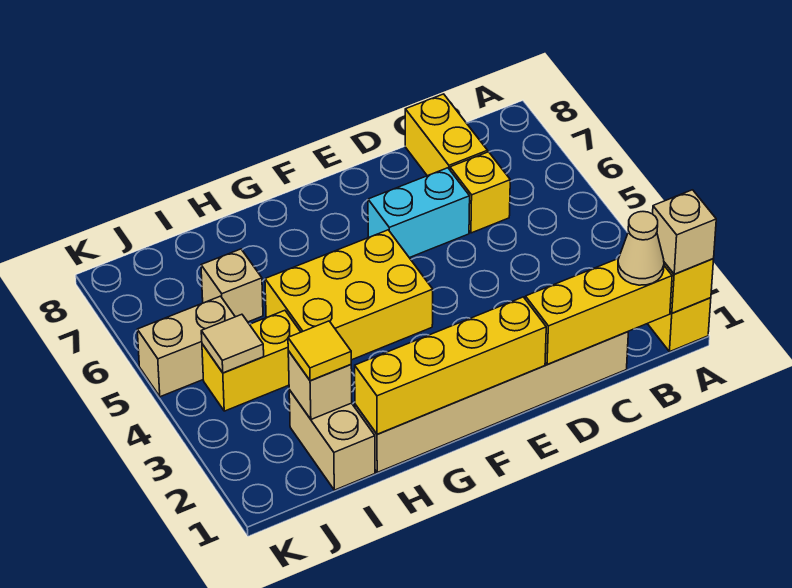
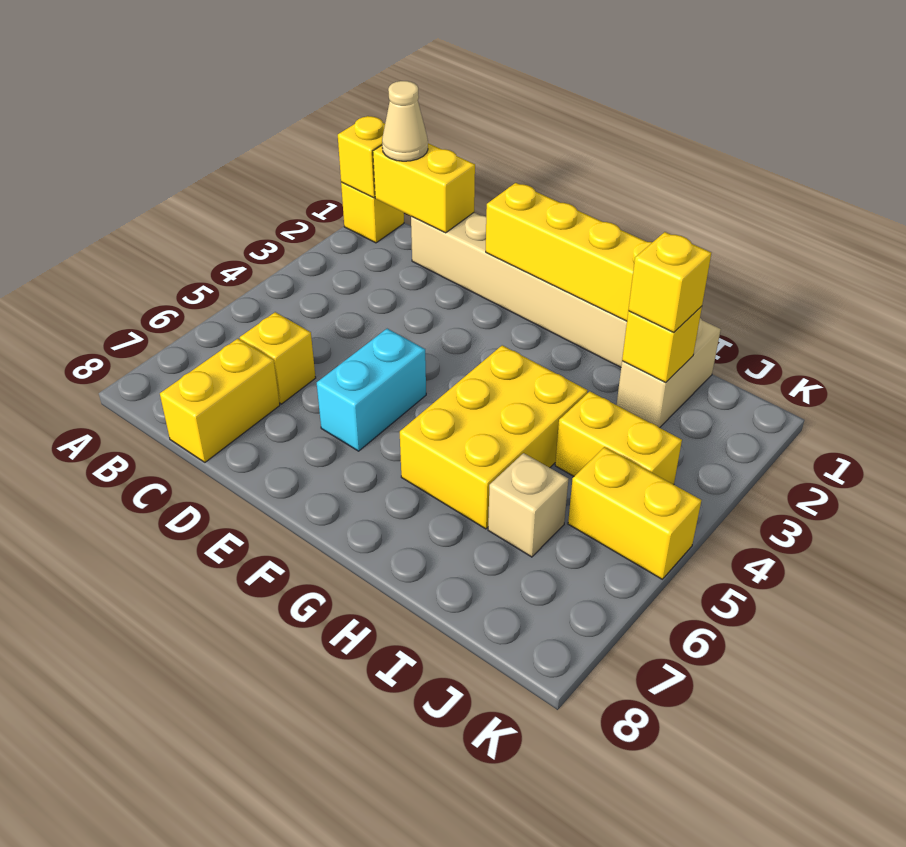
tan brick A1 level 3 -> none
yellow brick B1:D1 level 2 -> yellow brick B1:C1 level 2
cyan brick D6:E6 level 1 -> cyan brick E5:E6 level 1
yellow brick F4:H5 level 1 -> yellow brick G4:H6 level 1
tan brick I2 level 2 -> yellow brick I2 level 2
yellow tile I2 level 3 -> yellow brick I2 level 3
tan tile J4 level 2 -> none
tan brick J5:K5 level 1 -> yellow brick J5:K5 level 1

